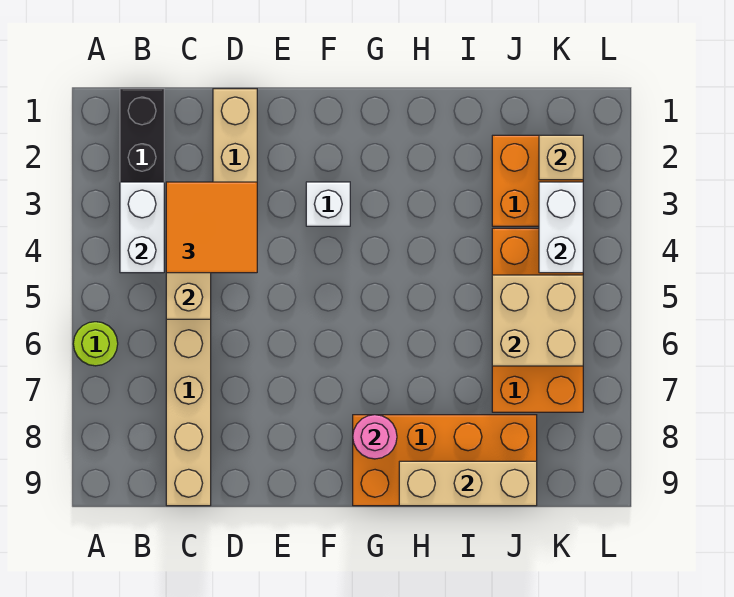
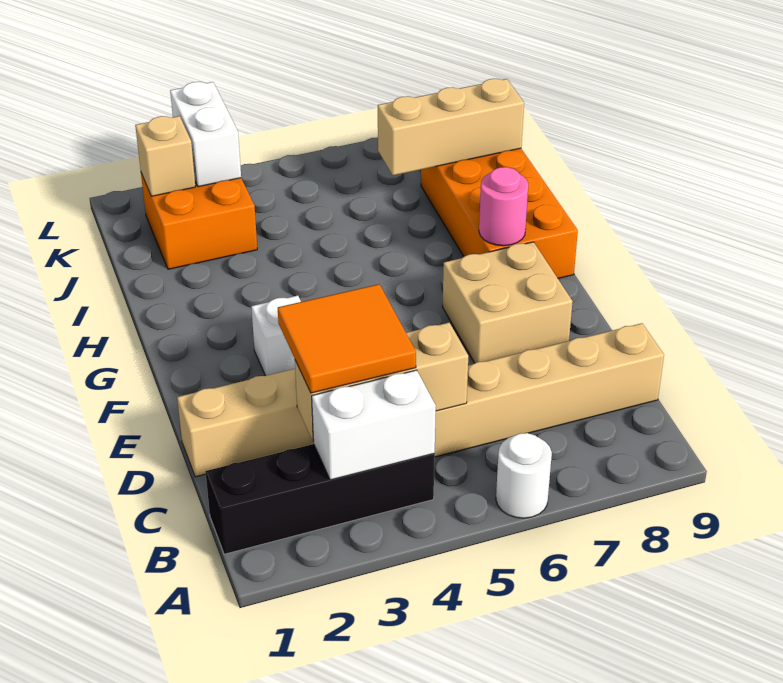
lime round brick A6 level 1 -> white round brick A6 level 1
tan brick H9:J9 level 2 -> tan brick J7:J9 level 2
orange brick J4:K7 level 1 -> none
tan brick J5:K6 level 2 -> tan brick E7:F8 level 1
white brick K3:K4 level 2 -> white brick K3:L3 level 2

